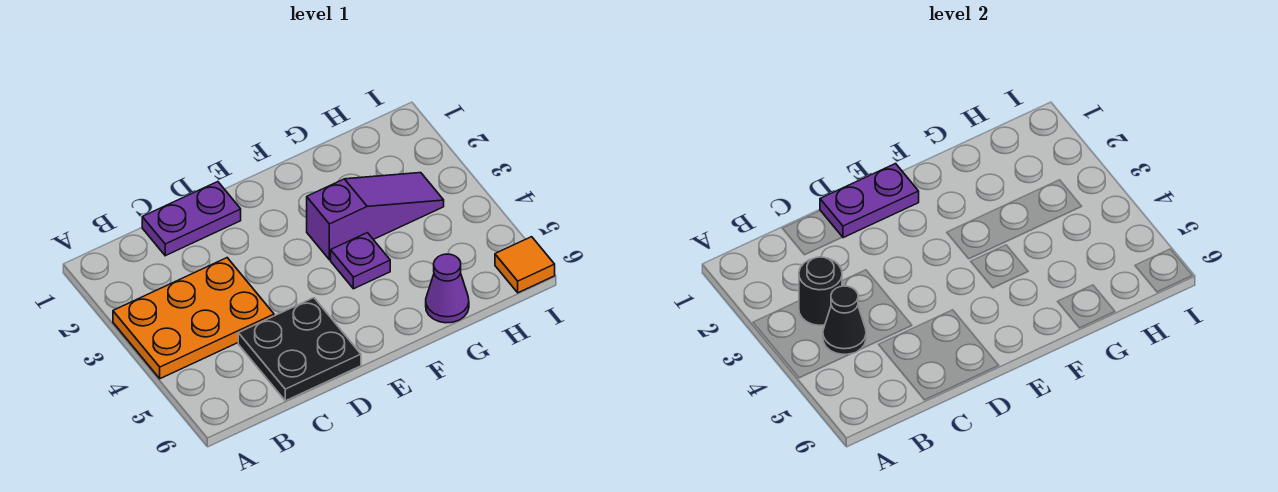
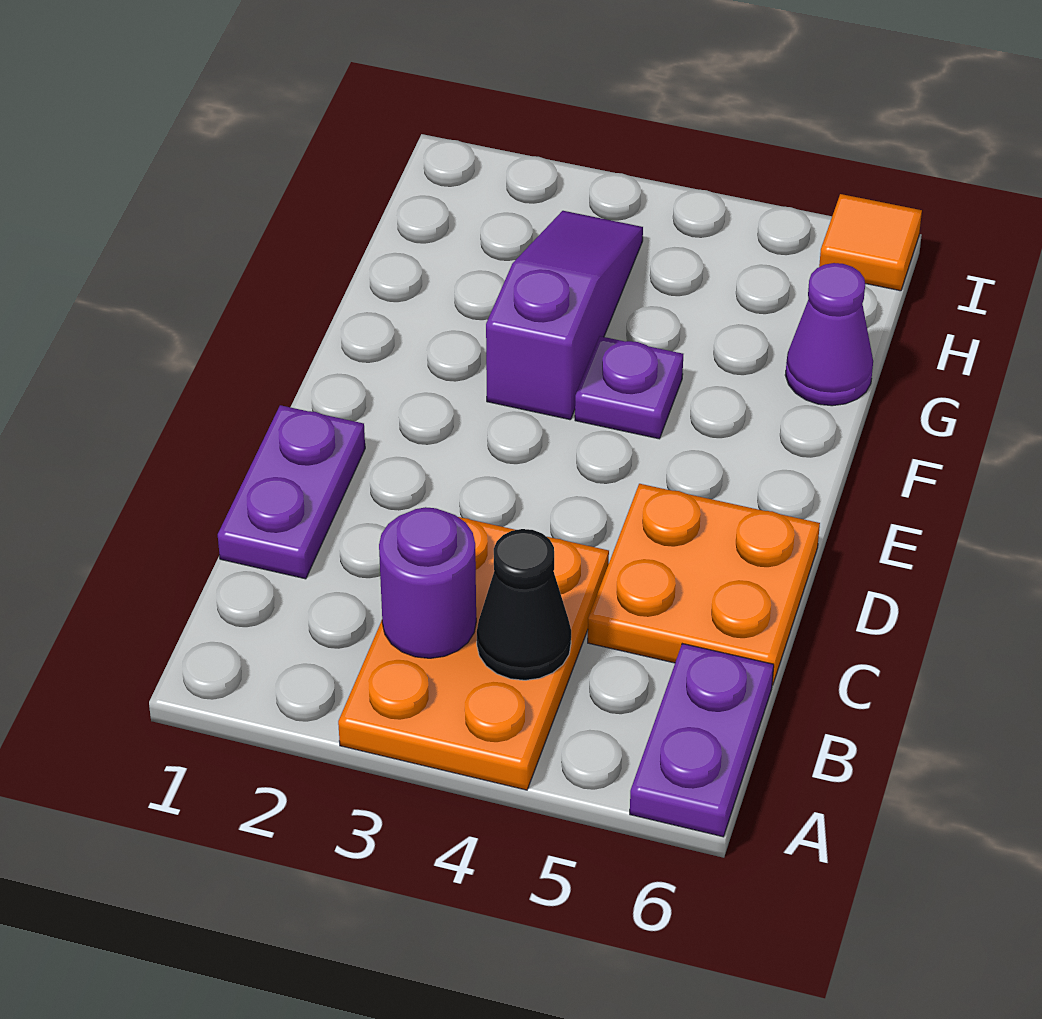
black round brick B3 level 2 -> purple round brick B3 level 2
black plate C5:D6 level 1 -> orange plate C5:D6 level 1
purple plate D1:E1 level 2 -> purple plate A6:B6 level 1

